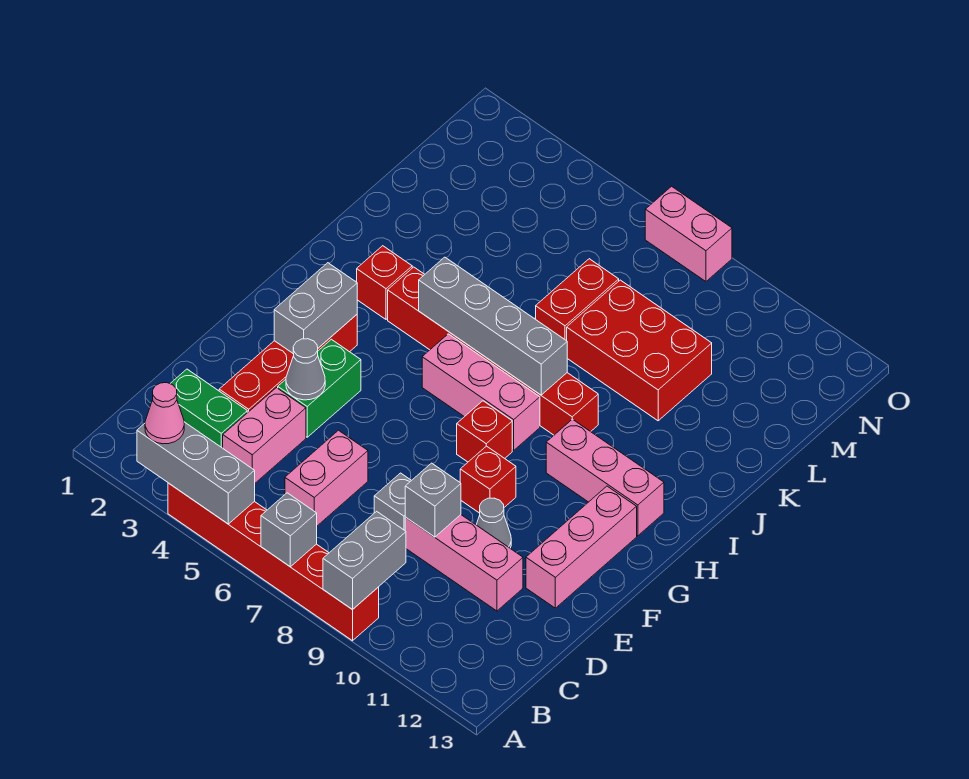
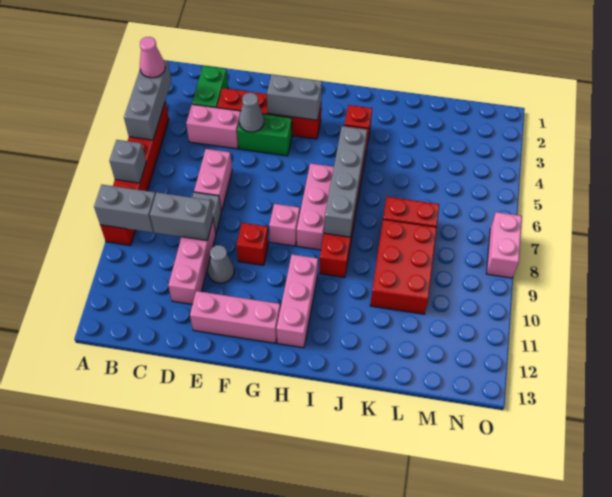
pink brick C6:D6 level 1 -> pink brick D6:D7 level 1
grey brick D9 level 2 -> grey brick C9:D9 level 2
red brick G8 level 1 -> pink brick G8 level 1

